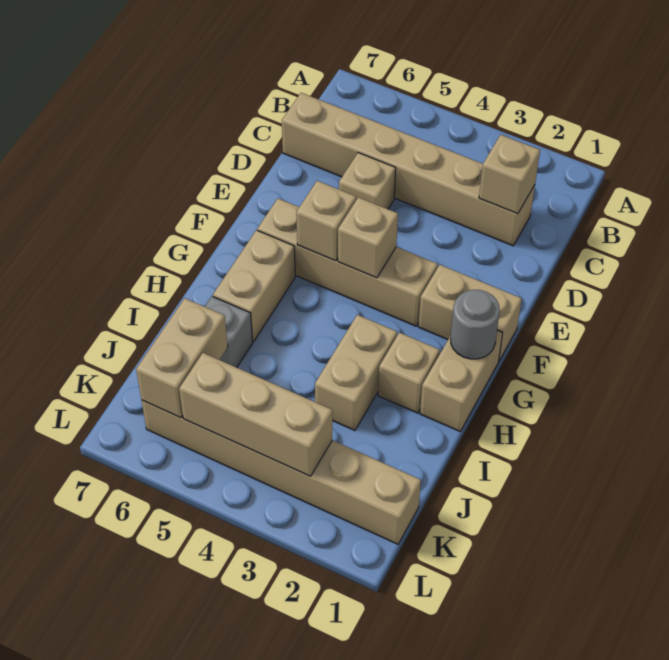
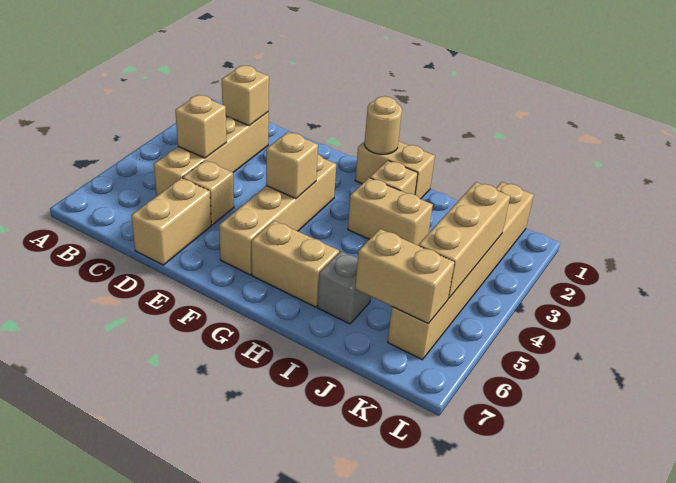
tan brick C2:C7 level 1 -> tan brick C2:C5 level 1
tan brick F1:F2 level 1 -> tan brick D6:D7 level 1
tan brick F5 level 2 -> tan brick C4 level 2
grey round brick G1 level 2 -> tan round brick G1 level 2

